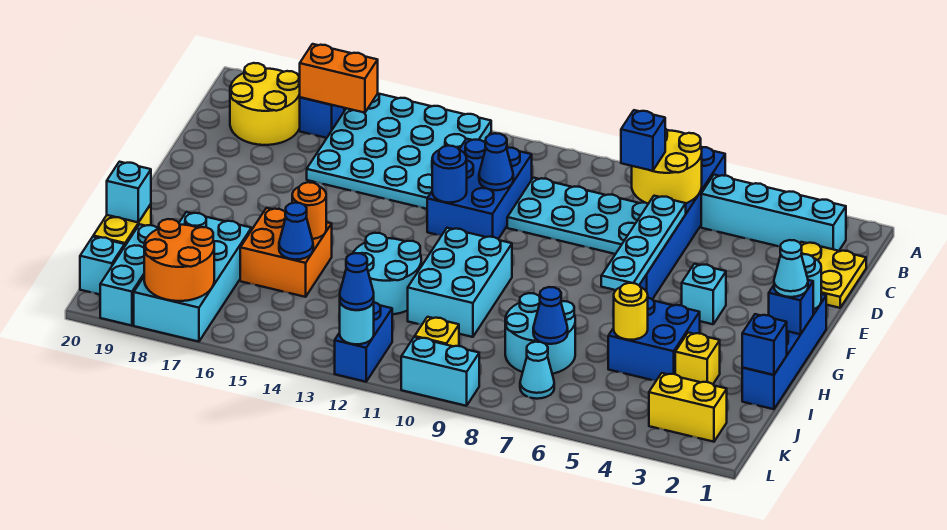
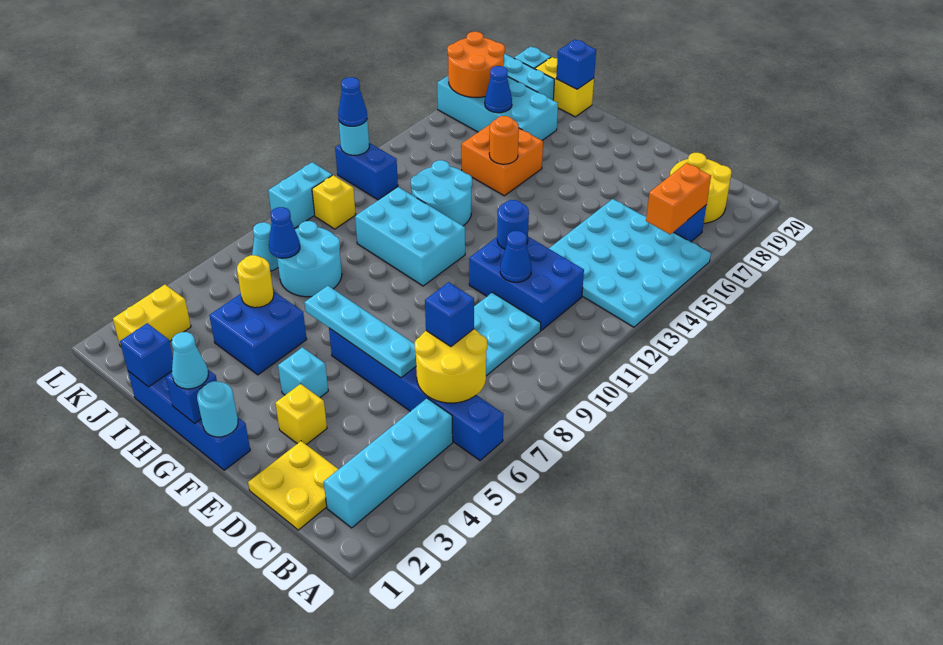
yellow brick I3 level 1 -> yellow brick E3 level 1
blue cone I15 level 2 -> blue cone J17 level 2
cyan brick I20 level 2 -> blue brick I20 level 2

